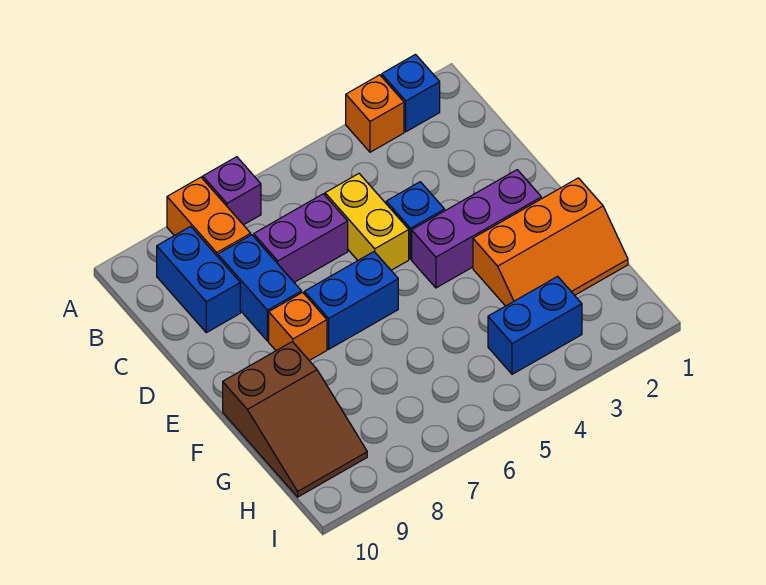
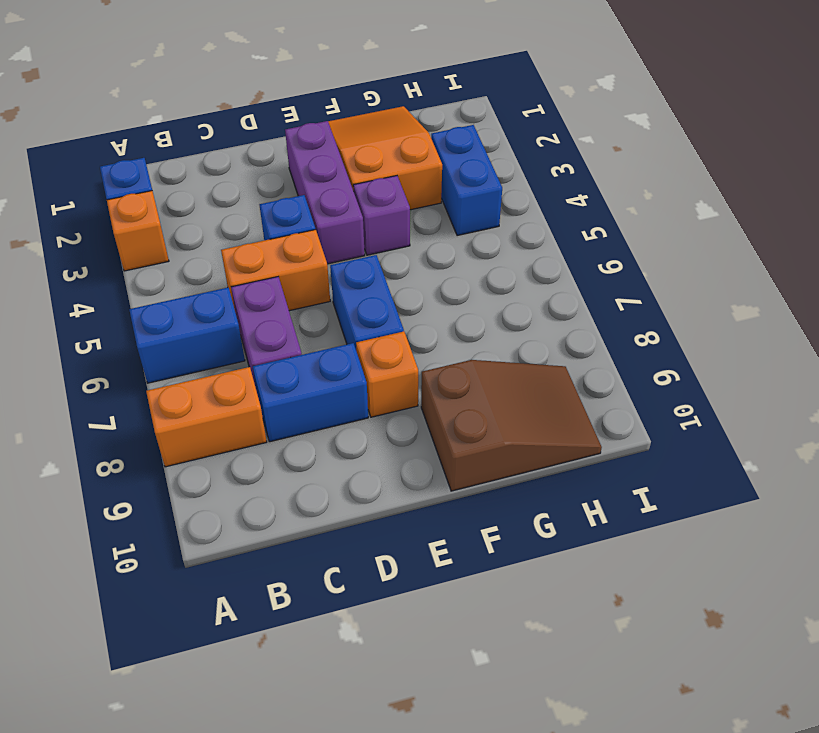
purple brick A7 level 1 -> purple brick F4 level 1
blue brick B9:C9 level 1 -> blue brick A6:B6 level 1
yellow brick C5:D5 level 1 -> orange brick C5:D5 level 1
orange slope F1:G3 level 1 top F -> orange slope F1:G3 level 1 top 3

